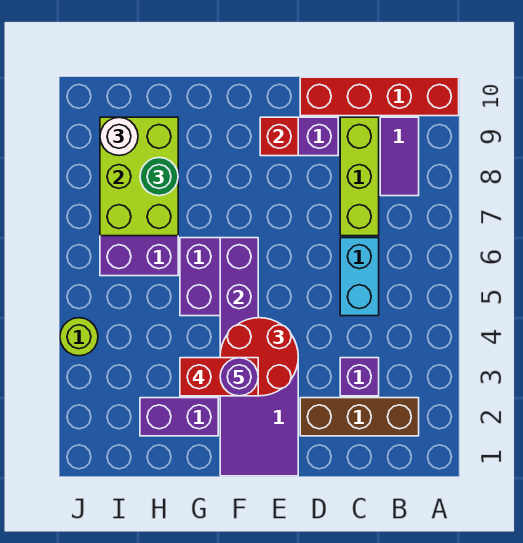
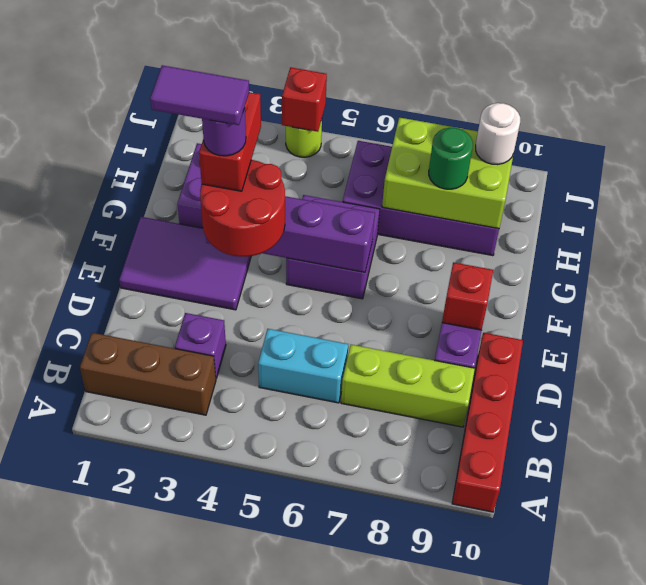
brown brick B2:D2 level 1 -> brown brick B1:B3 level 1
purple tile B8:B9 level 1 -> purple tile F2:F3 level 6
none -> red brick J4 level 2

